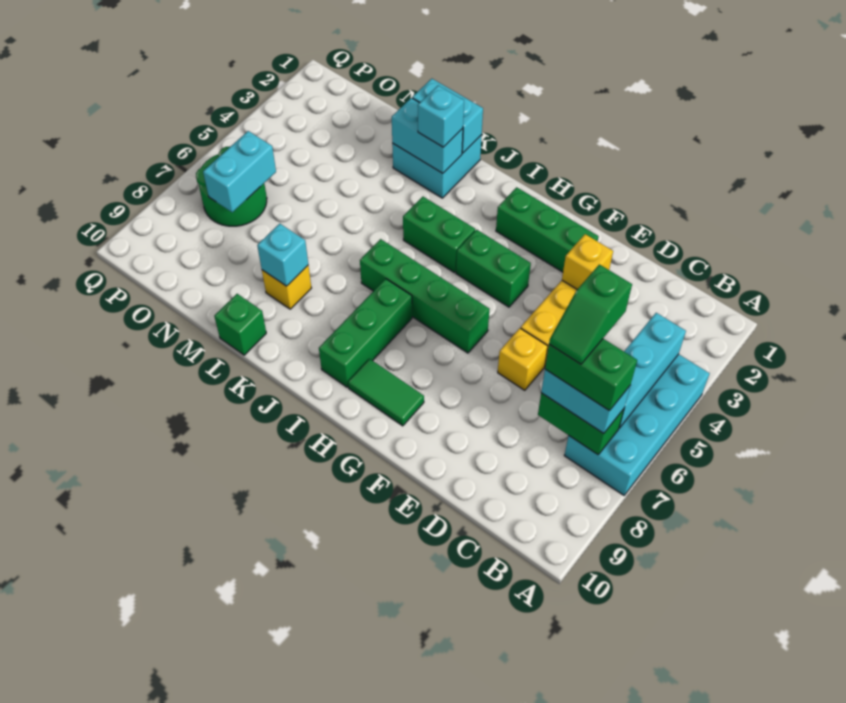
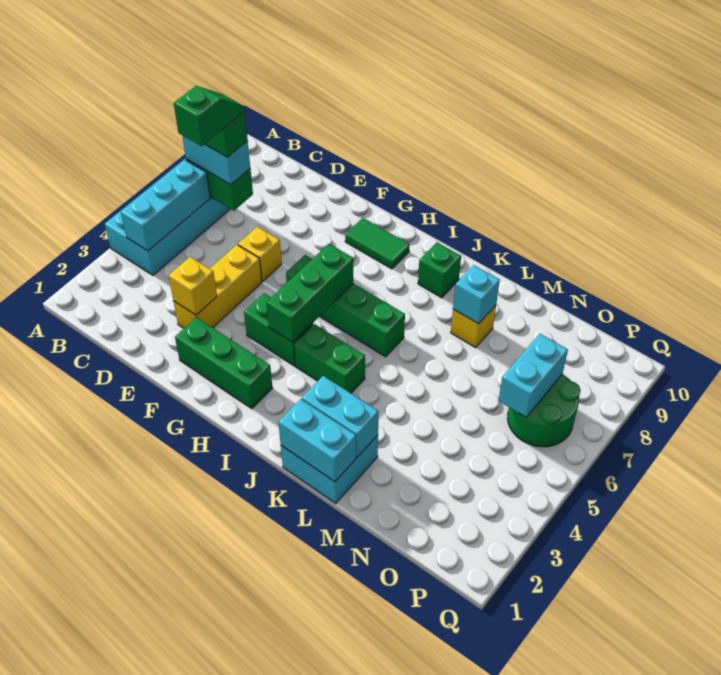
green brick I7:I9 level 1 -> green brick H4:H6 level 2
cyan brick K2 level 3 -> none
green brick L10 level 1 -> green brick J9 level 1

